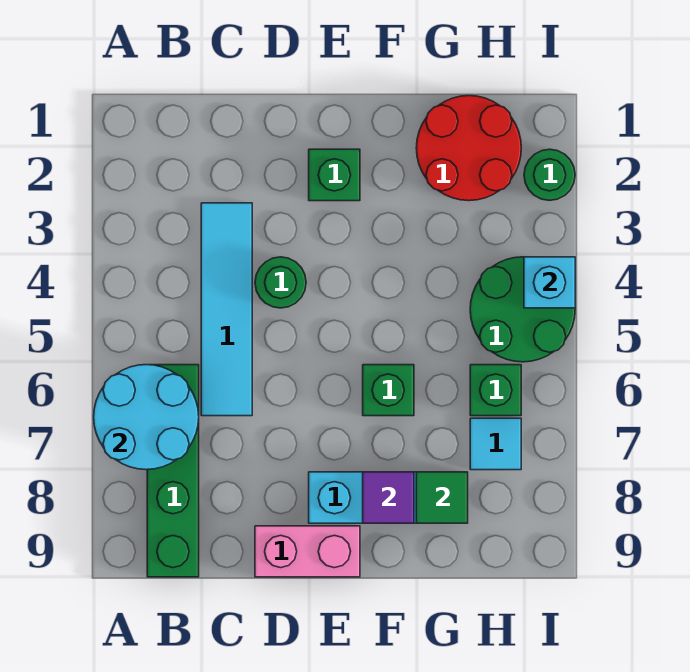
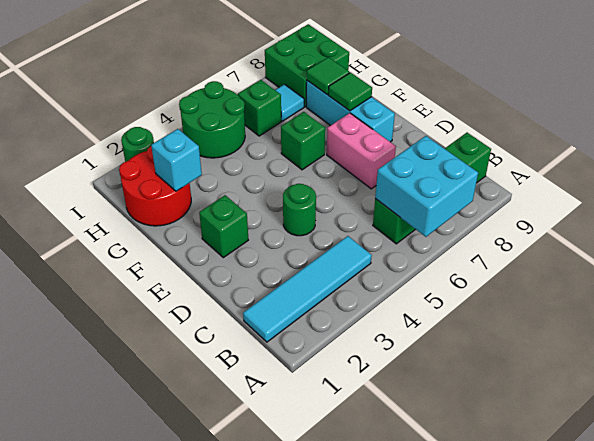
cyan round brick A6:B7 level 2 -> cyan brick A6:B7 level 2
cyan tile C3:C6 level 1 -> cyan tile B1:B4 level 1
pink brick D9:E9 level 1 -> pink brick D7:E7 level 1
purple tile F8 level 2 -> green tile F8 level 2
none -> green brick H8:I9 level 1
cyan brick I4 level 2 -> cyan brick G2 level 2

